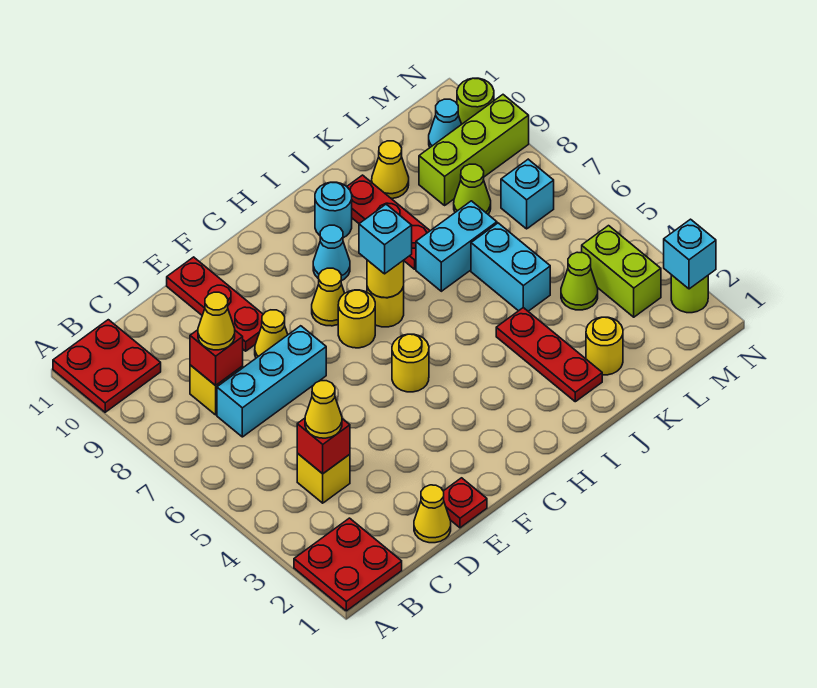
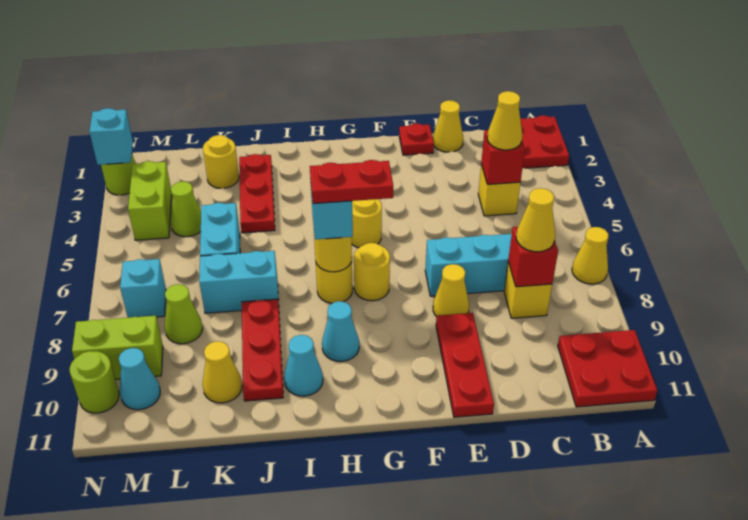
none -> red plate G7:H7 level 4
yellow cone G8 level 1 -> yellow cone A7 level 1
cyan round brick I10 level 1 -> cyan cone I10 level 1
lime brick L9:N9 level 1 -> lime brick M9:N9 level 1

